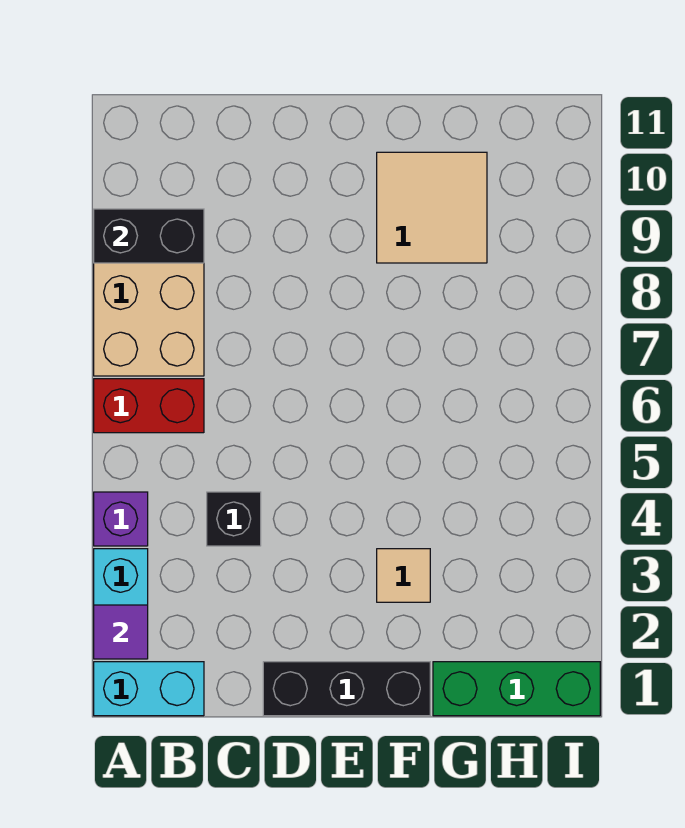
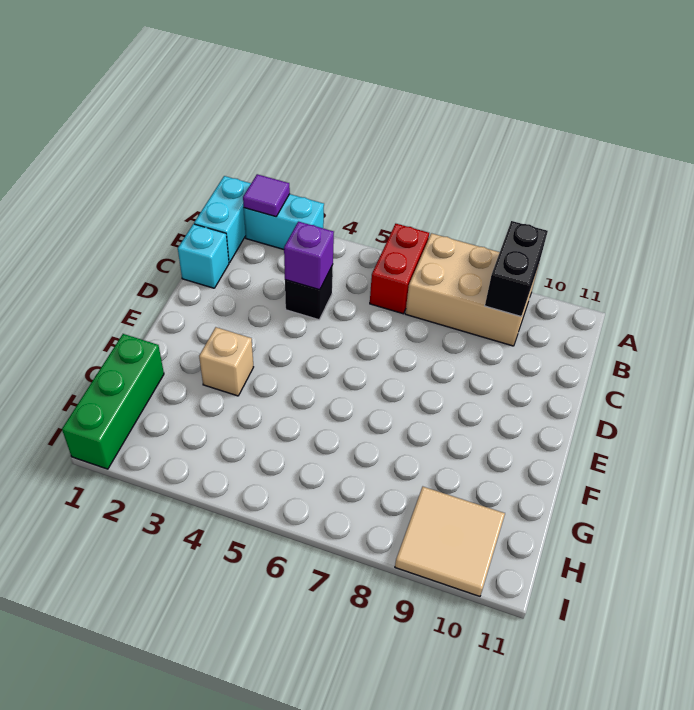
purple brick A4 level 1 -> purple brick C4 level 2
none -> cyan brick C1 level 1
black brick D1:F1 level 1 -> none
tan tile F3 level 1 -> tan brick F3 level 1
tan tile F9:G10 level 1 -> tan tile H9:I10 level 1

